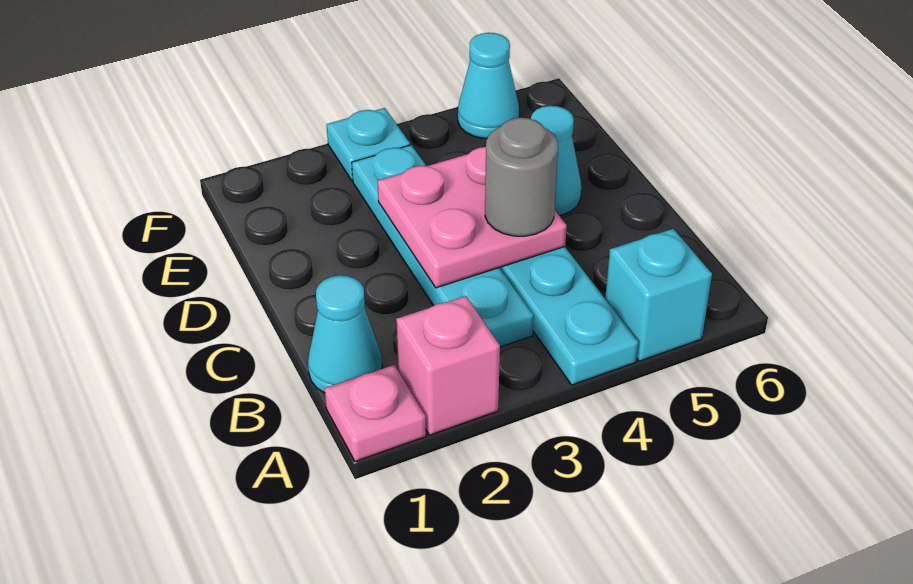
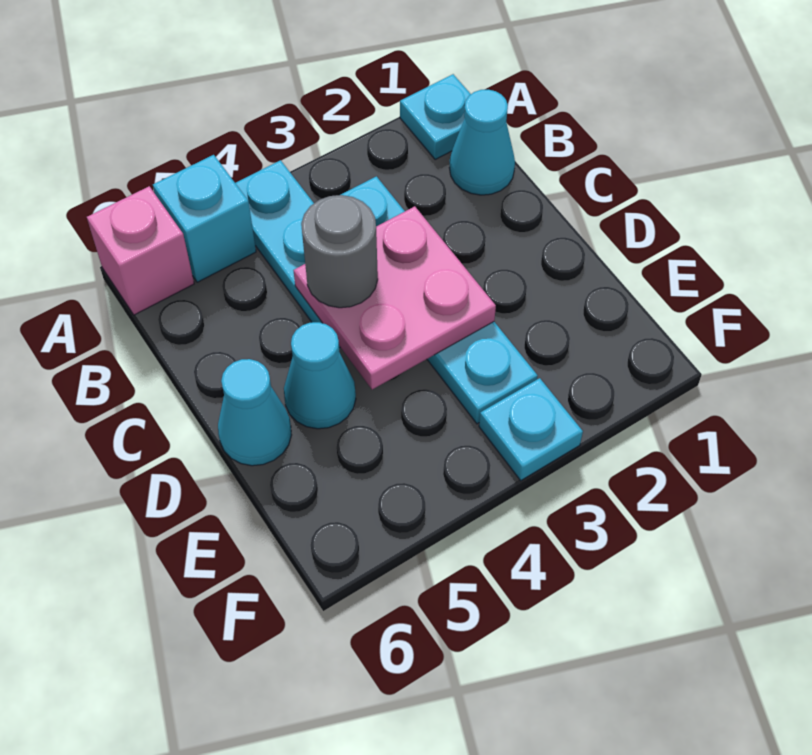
pink plate A1 level 1 -> cyan plate A1 level 1
pink brick A2 level 1 -> pink brick A6 level 1
cyan cone F5 level 1 -> cyan cone D6 level 1

